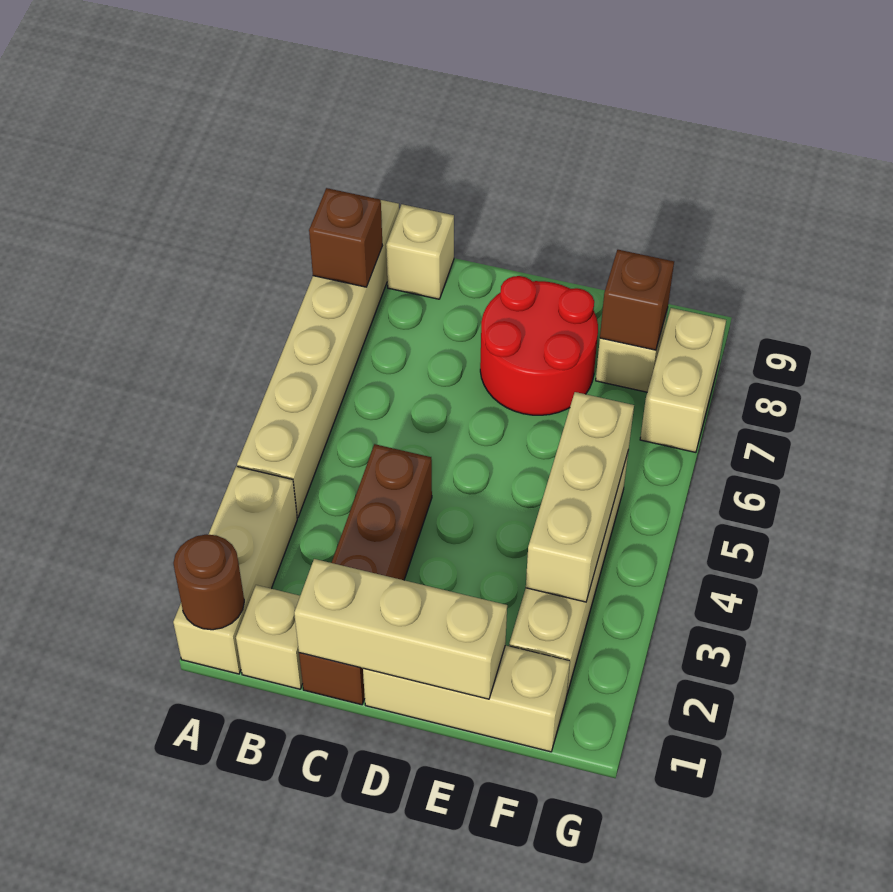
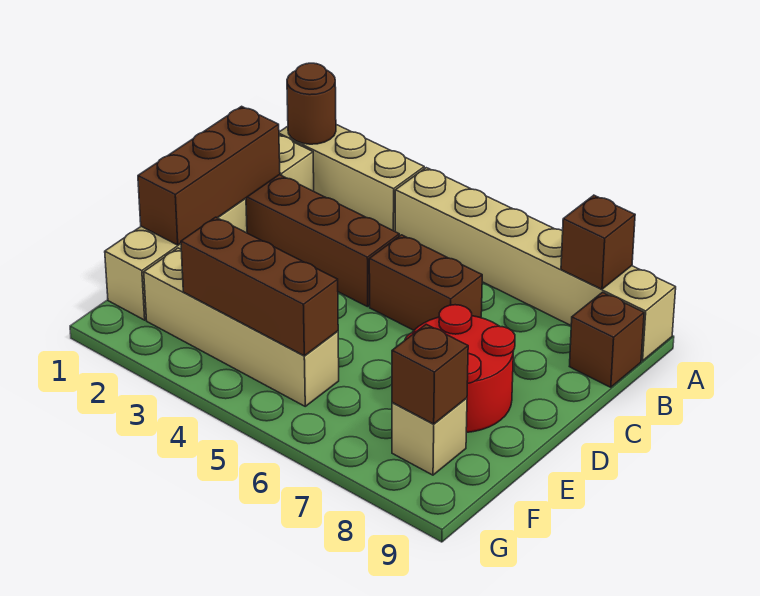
tan brick B9 level 1 -> brown brick B9 level 1
tan brick C1:E1 level 2 -> brown brick C1:E1 level 2
none -> brown brick C5:C6 level 1
tan brick F3:F5 level 2 -> brown brick F3:F5 level 2
tan brick G7:G8 level 1 -> none

